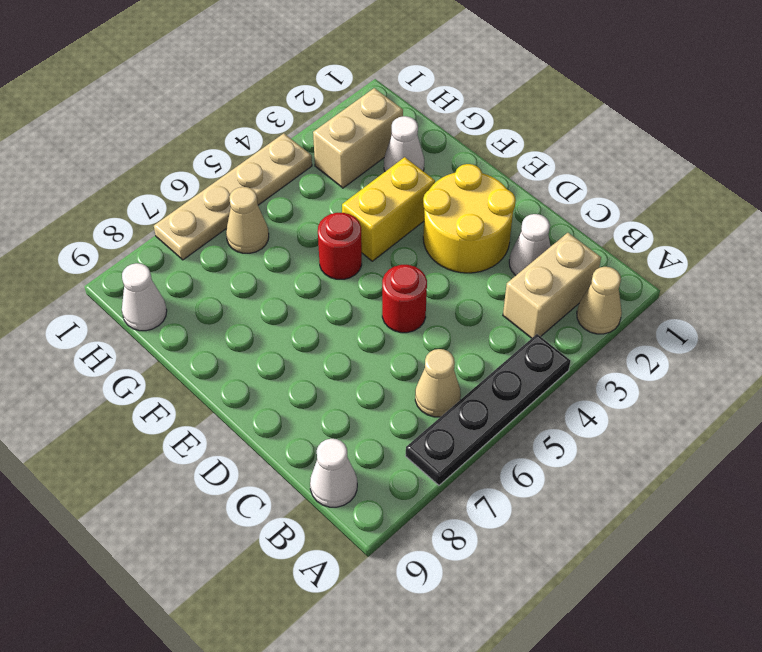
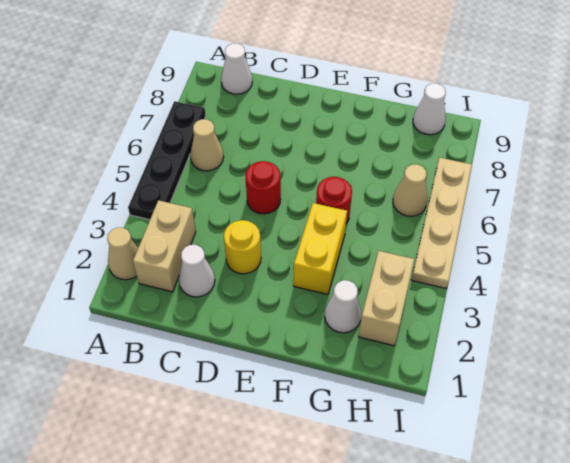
yellow round brick D2:E3 level 1 -> yellow round brick D3 level 1

